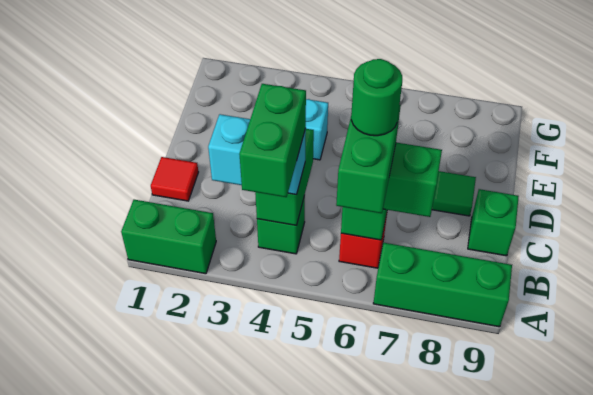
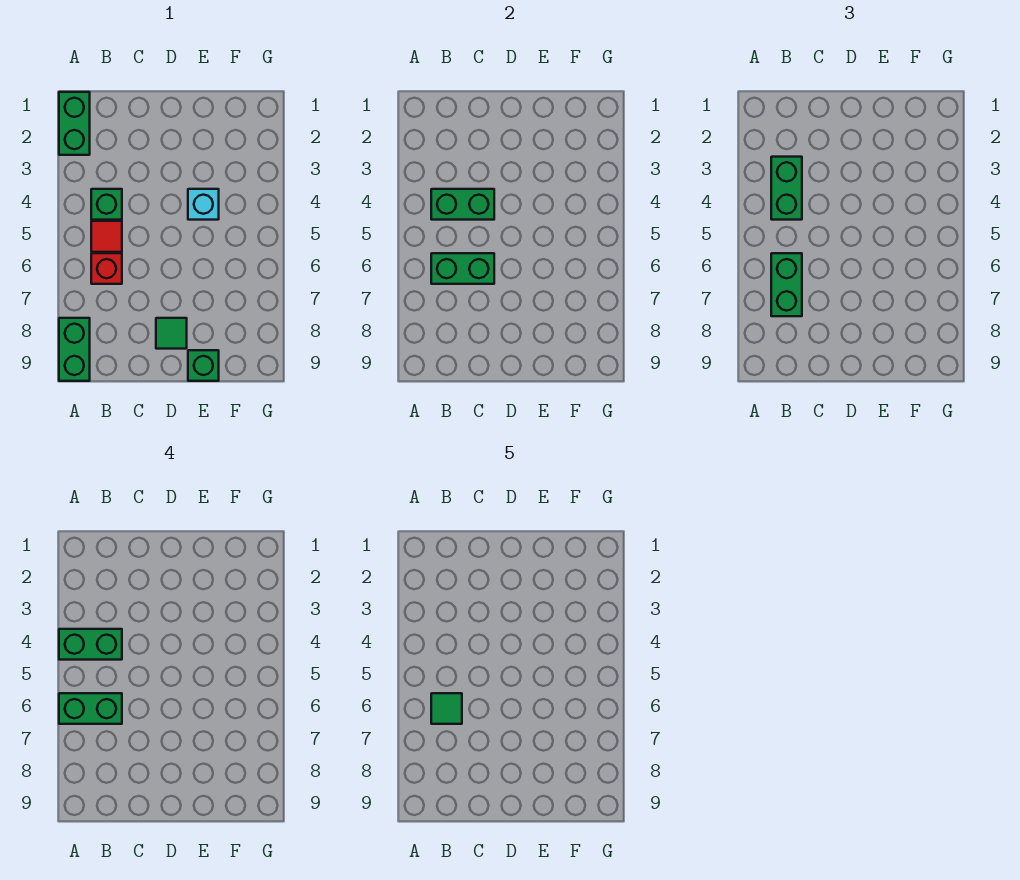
green brick A7:A9 level 1 -> green brick A8:A9 level 1
cyan brick B3:B4 level 3 -> green brick B3:B4 level 3
green round brick B6 level 5 -> green tile B6 level 5
red tile C1 level 1 -> red tile B5 level 1
green brick C9 level 1 -> green brick E9 level 1

